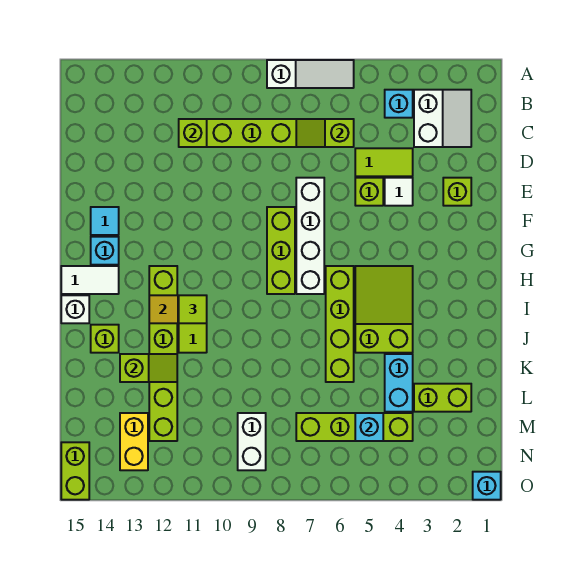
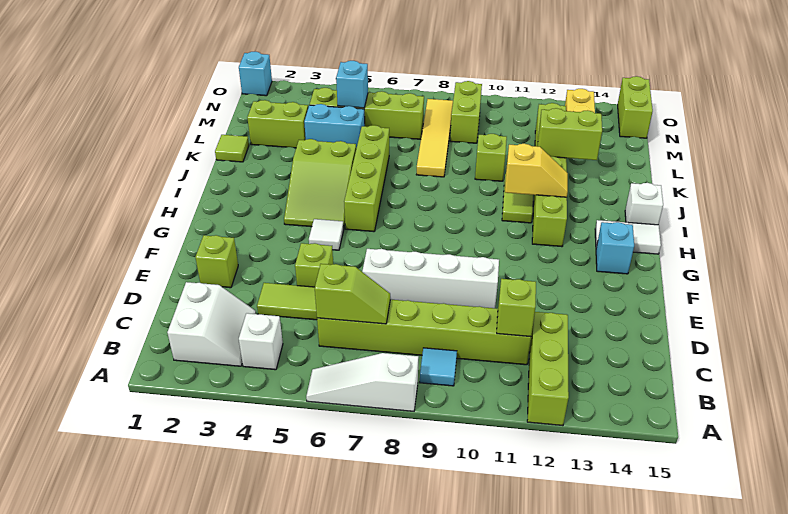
white slope B2:C3 level 1 top 3 -> white slope B2:C3 level 1 top 2
cyan brick B4 level 1 -> white brick B4 level 1
white tile E4 level 1 -> white tile G5 level 1
white brick E7:H7 level 1 -> white brick E7:E10 level 1
lime brick F8:H8 level 1 -> lime brick A12:C12 level 1
cyan tile F14 level 1 -> cyan tile B9 level 1
lime tile I11 level 3 -> lime tile K1 level 1
lime brick J14 level 1 -> lime brick K10 level 1
cyan brick K4:L4 level 1 -> cyan brick L4:L5 level 1
none -> yellow tile K8:N8 level 1
lime slope K12:K13 level 2 top 13 -> lime brick K12:K13 level 2
white brick M9:N9 level 1 -> lime brick M9:N9 level 1

